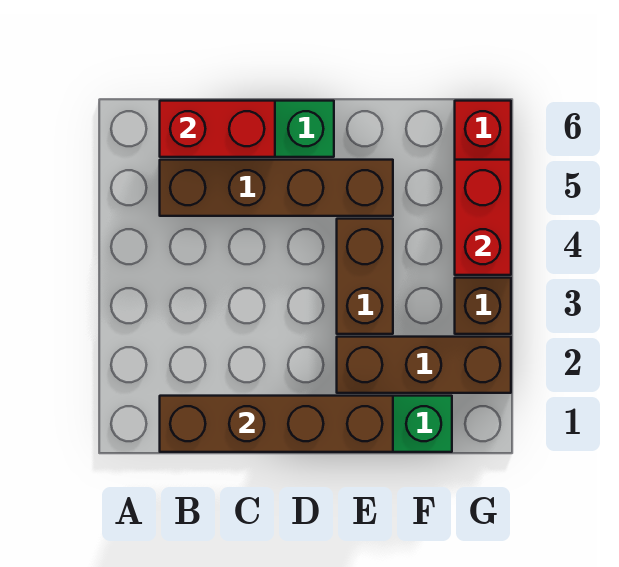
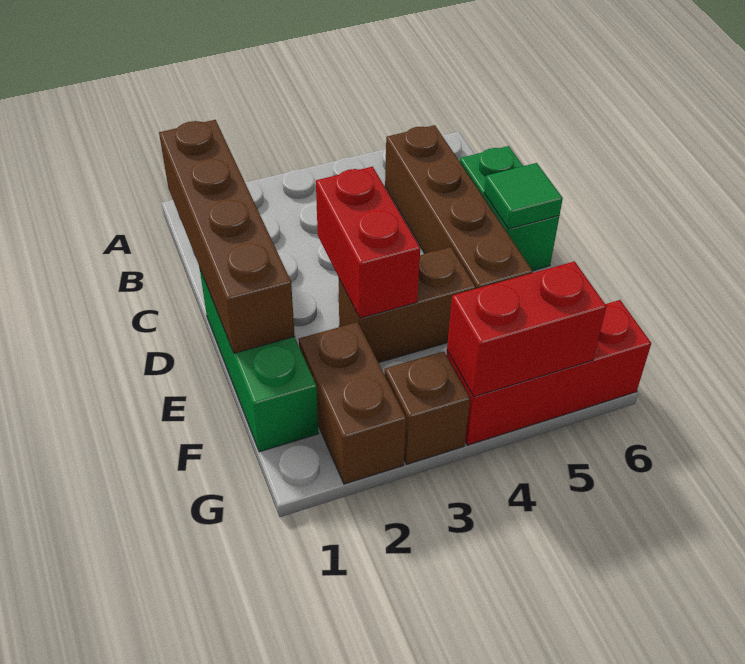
red brick B6:C6 level 2 -> red brick D3:E3 level 2
none -> green tile D6 level 2
brown brick E2:G2 level 1 -> brown brick F2:G2 level 1

